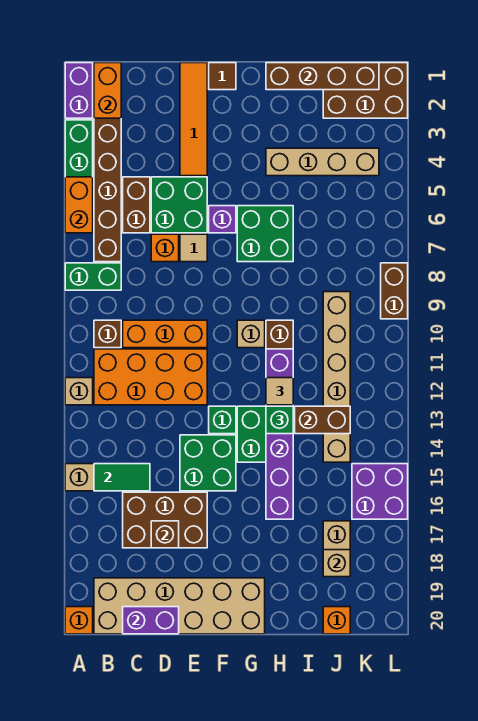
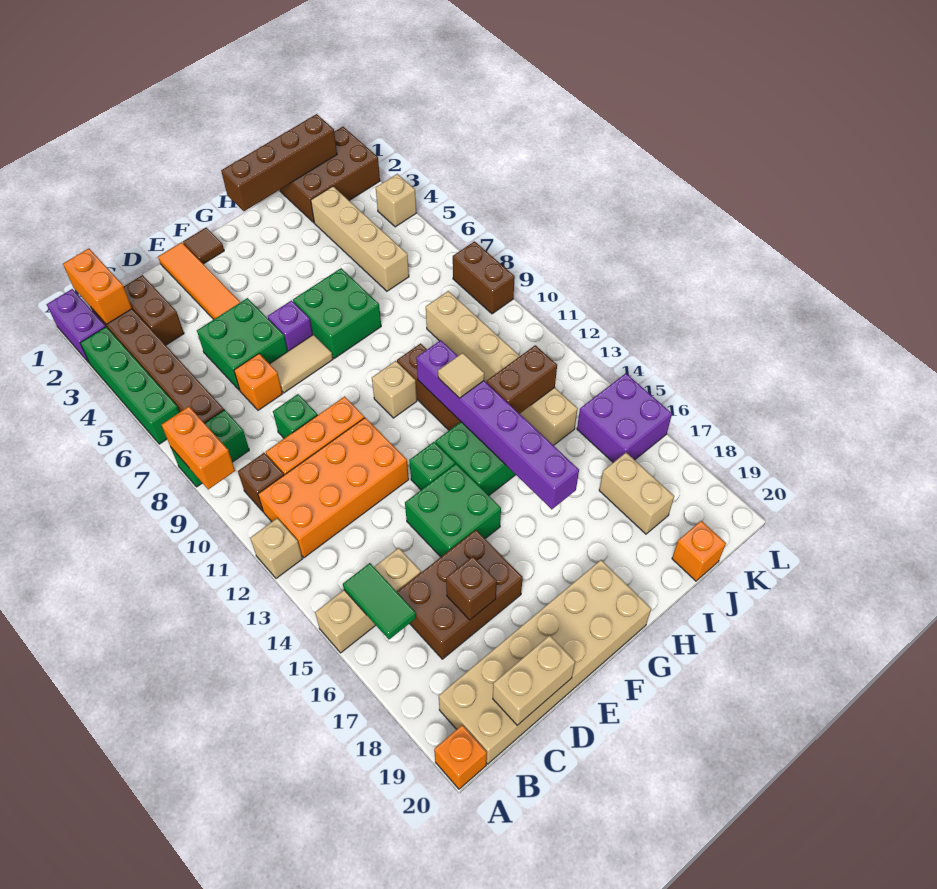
orange brick A5:A6 level 2 -> orange brick A8:A9 level 2
green tile B15:C15 level 2 -> green tile B15:B16 level 2
brown brick C5:C6 level 1 -> brown brick C2:C3 level 1
purple brick C20:D20 level 2 -> tan brick C20:D20 level 2
tan tile E7 level 1 -> tan tile E7:F7 level 1
tan brick H4:K4 level 1 -> tan brick J3:J6 level 1
green brick H13 level 3 -> green brick D9 level 1
tan brick J18 level 2 -> tan brick L4 level 1

